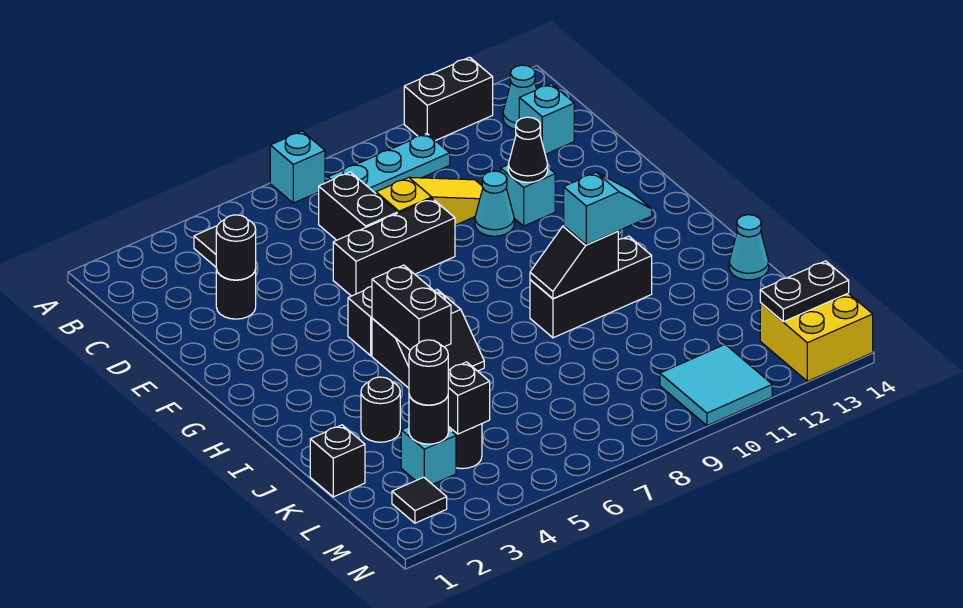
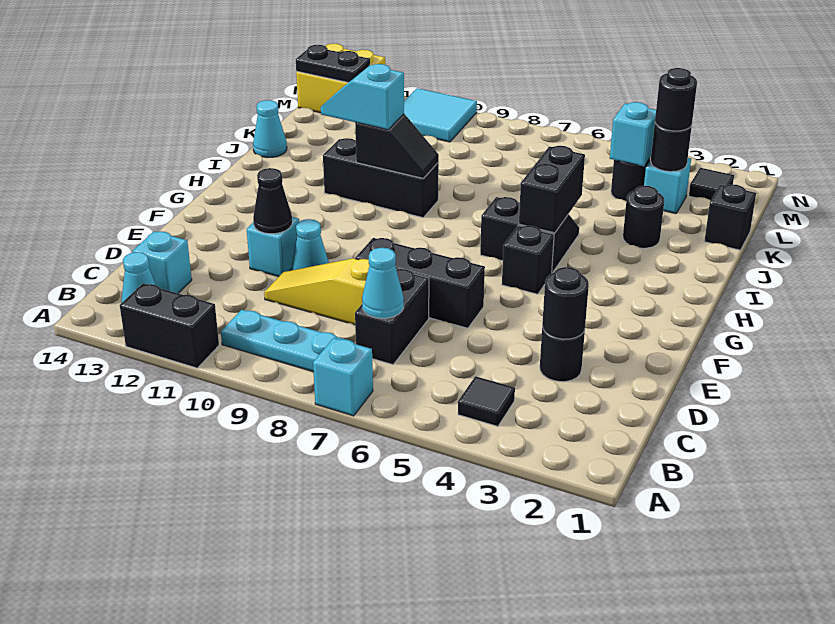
none -> cyan cone C7 level 2
black brick L4 level 2 -> cyan brick L4 level 2

